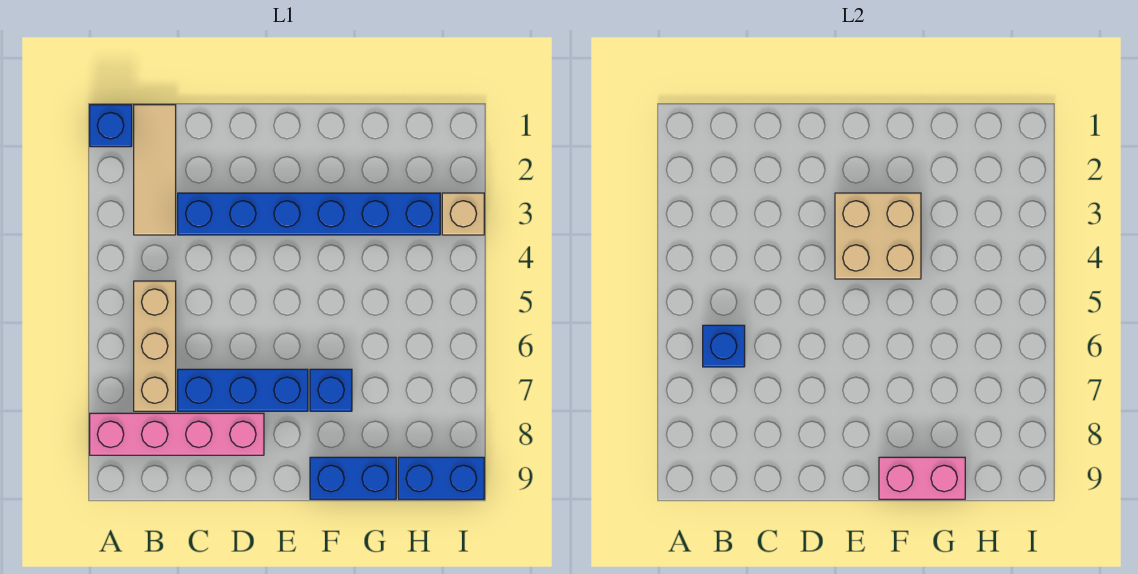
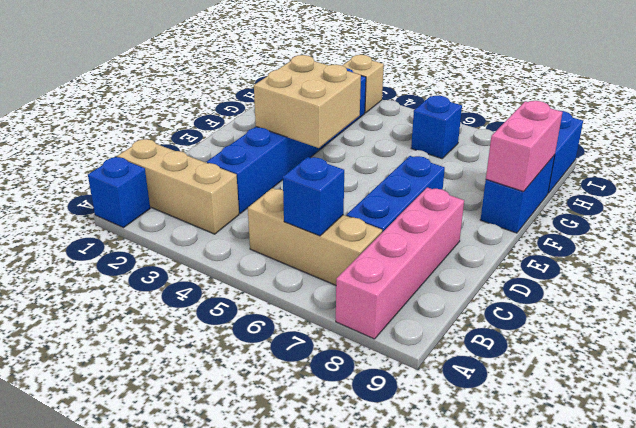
tan tile B1:B3 level 1 -> tan brick B1:B3 level 1
blue brick F7 level 1 -> blue brick H6 level 1

